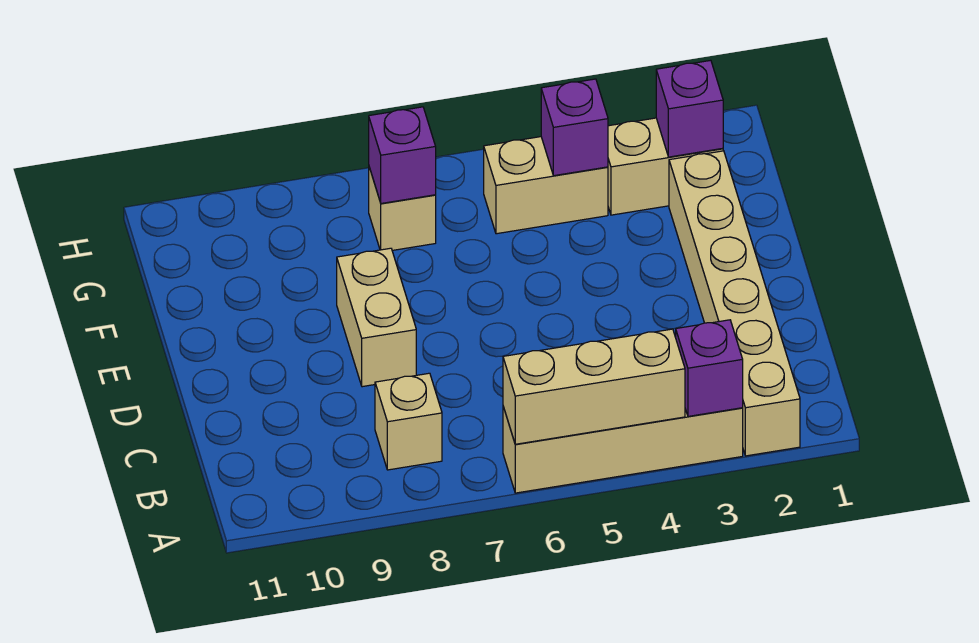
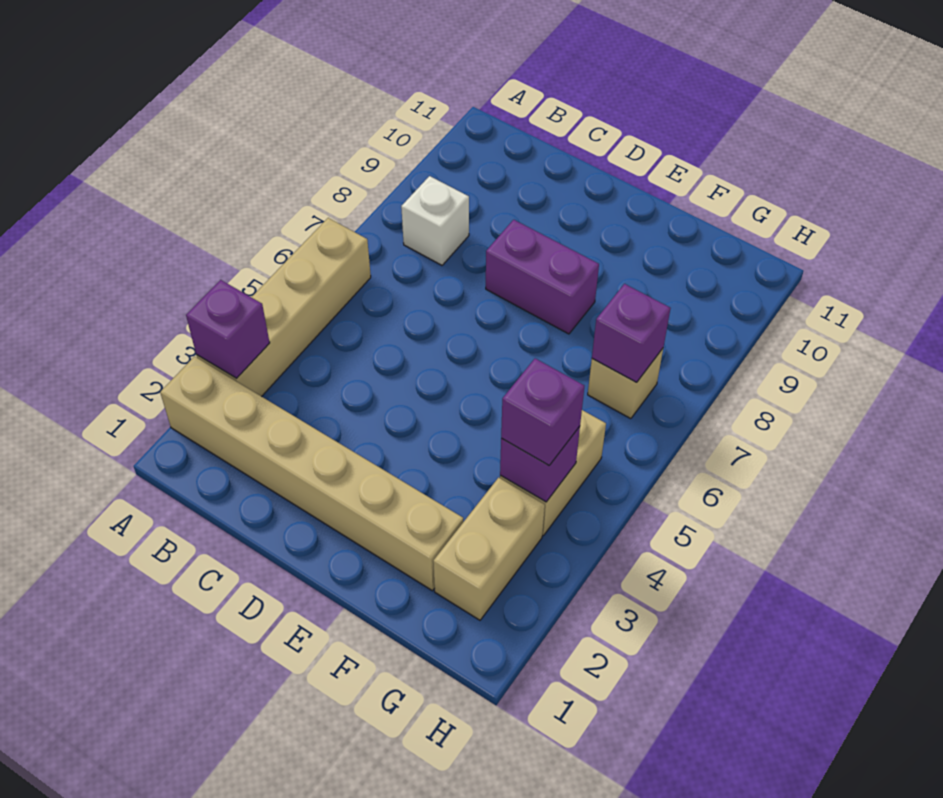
tan brick A4:A6 level 2 -> none
tan brick B8 level 1 -> white brick B8 level 1
tan brick D8:E8 level 1 -> purple brick D8:E8 level 1
purple brick G2 level 2 -> purple brick G4 level 3

